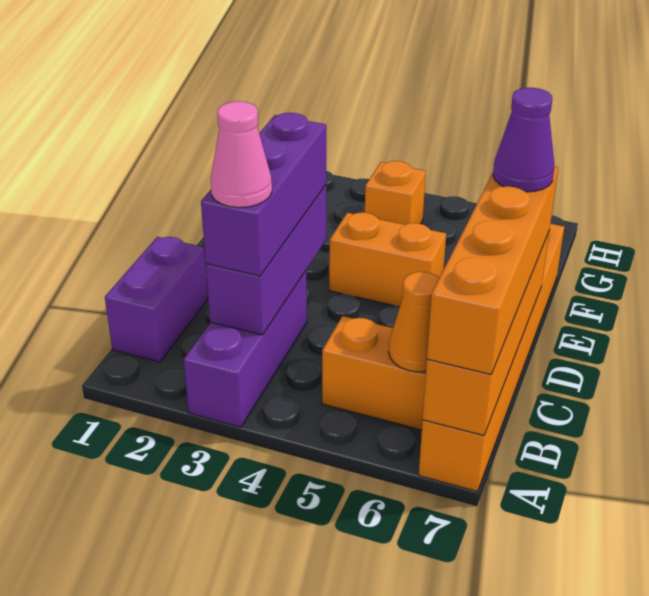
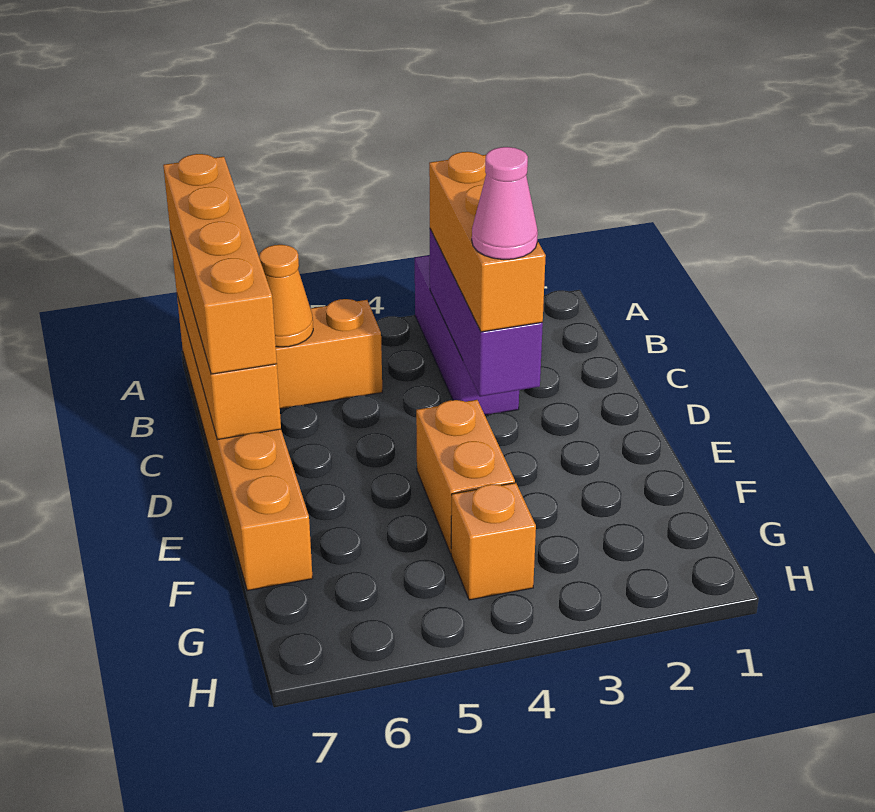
purple brick B1:C1 level 1 -> none
purple brick B3:D3 level 3 -> orange brick B3:D3 level 3
pink cone B3 level 4 -> pink cone D3 level 4
purple cone D7 level 4 -> none
orange brick E4:E5 level 1 -> orange brick E4:F4 level 1

